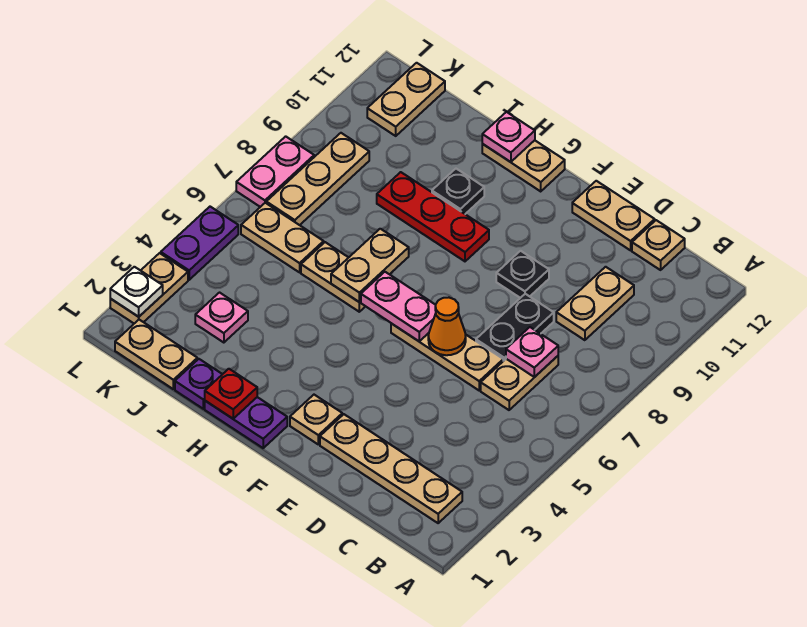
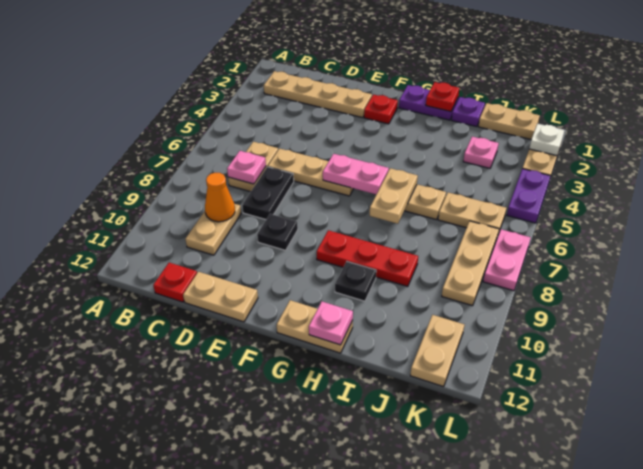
tan plate C12 level 1 -> red plate C12 level 1
orange cone E6 level 2 -> orange cone C9 level 2
tan plate F2 level 1 -> red plate F2 level 1

